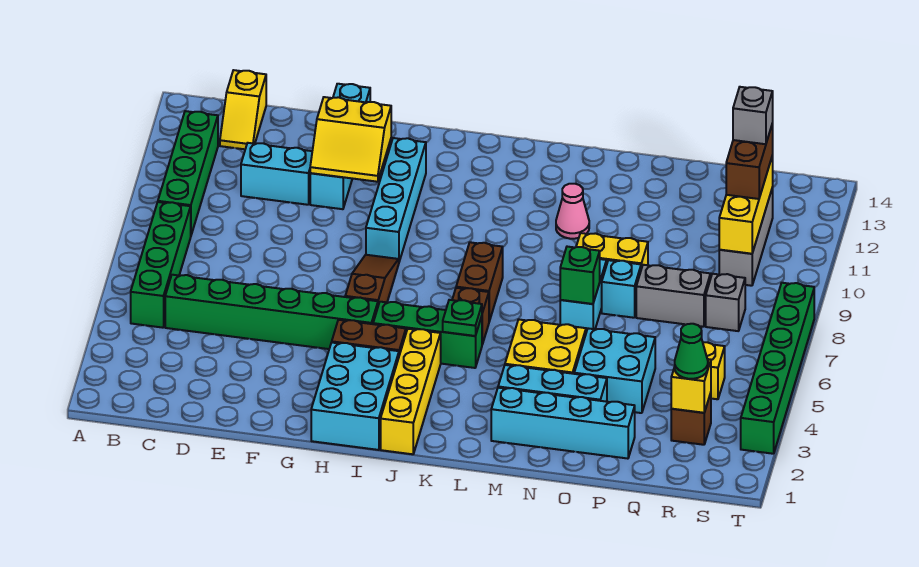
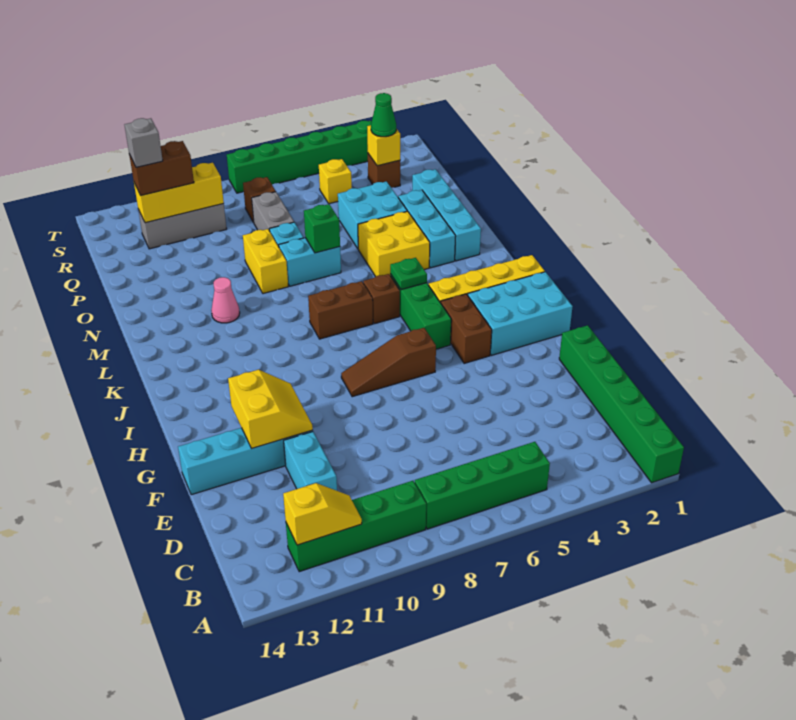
green brick C5:H5 level 1 -> green brick A1:F1 level 1
yellow slope C13:C14 level 1 top 14 -> yellow slope B11:B12 level 2 top 12
cyan brick H9:H12 level 1 -> none
grey brick R8 level 1 -> brown brick R8 level 1

